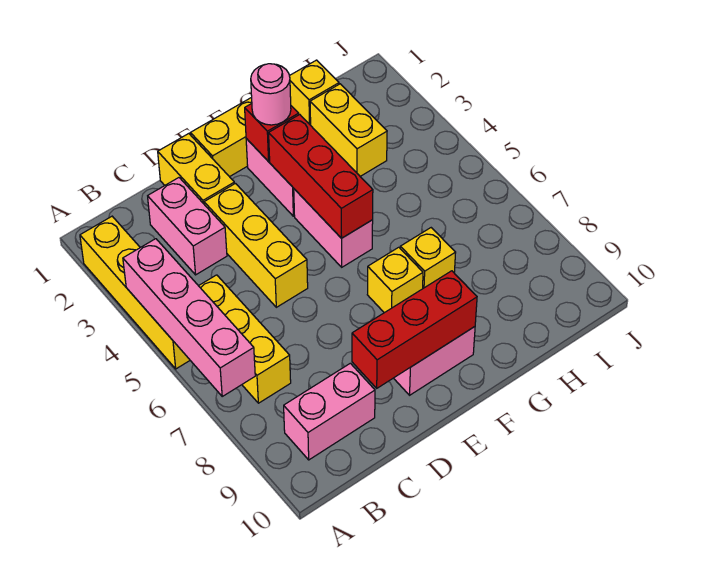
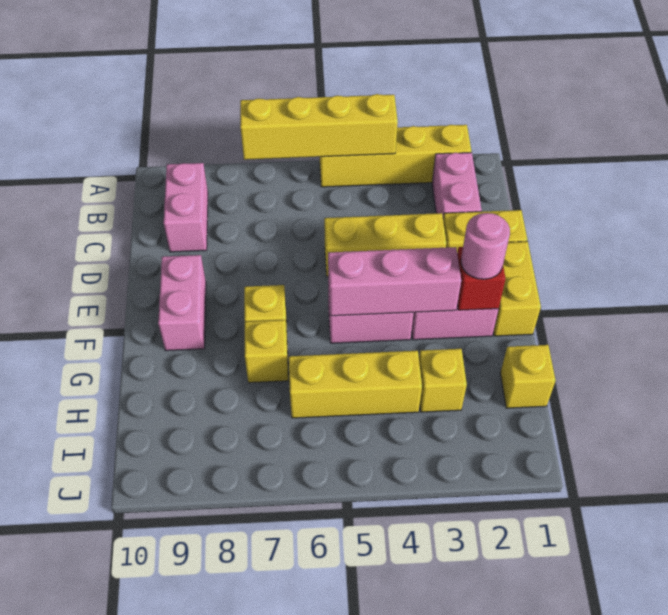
pink brick A4:A7 level 2 -> yellow brick A4:A7 level 2
yellow brick B5:B7 level 1 -> yellow brick H4:H6 level 1
pink brick C2:C3 level 1 -> pink brick B2:C2 level 1
red brick D9:F9 level 2 -> none
red brick F3:F5 level 2 -> pink brick F3:F5 level 2
yellow brick H2:H3 level 1 -> yellow brick H3 level 1

